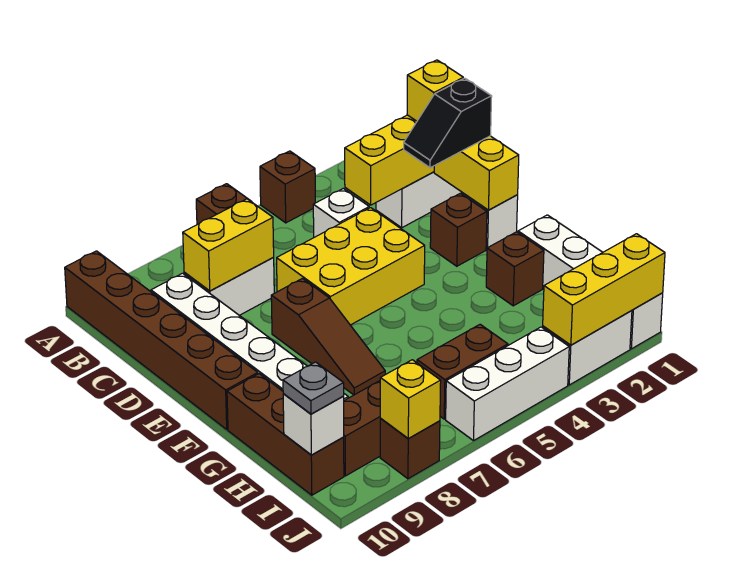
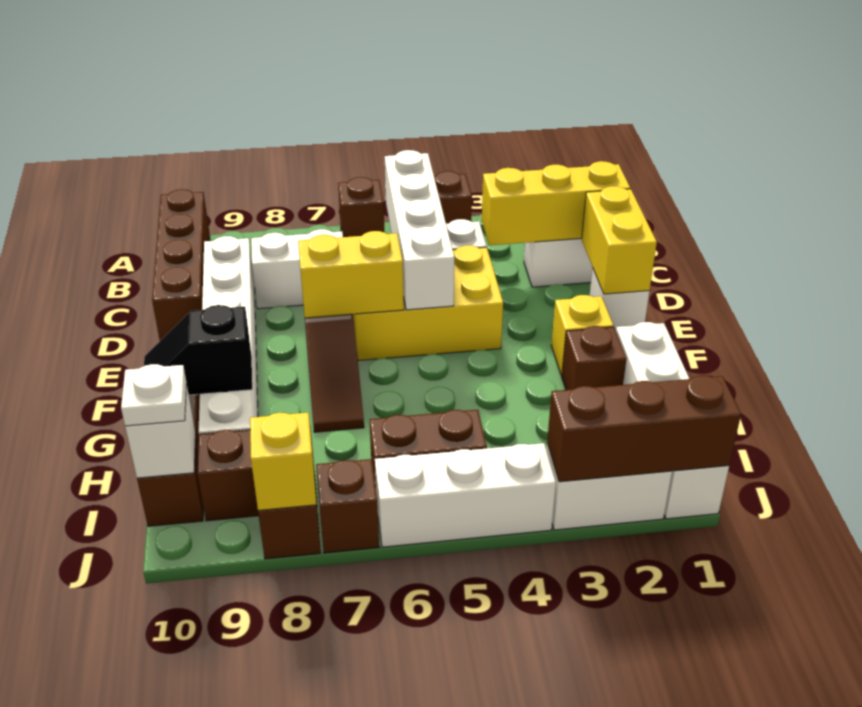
brown brick A10:F10 level 1 -> brown brick A10:D10 level 1
none -> white brick B5:E5 level 2
yellow brick C1 level 3 -> yellow brick F2 level 1
yellow brick C7:C8 level 2 -> yellow brick E6:E7 level 2
black slope D1:D2 level 3 top 1 -> black slope G9:G10 level 2 top 9
brown brick E2 level 1 -> brown brick J7 level 1
grey plate I10 level 3 -> white plate I10 level 3
yellow brick J1:J3 level 2 -> brown brick J1:J3 level 2

